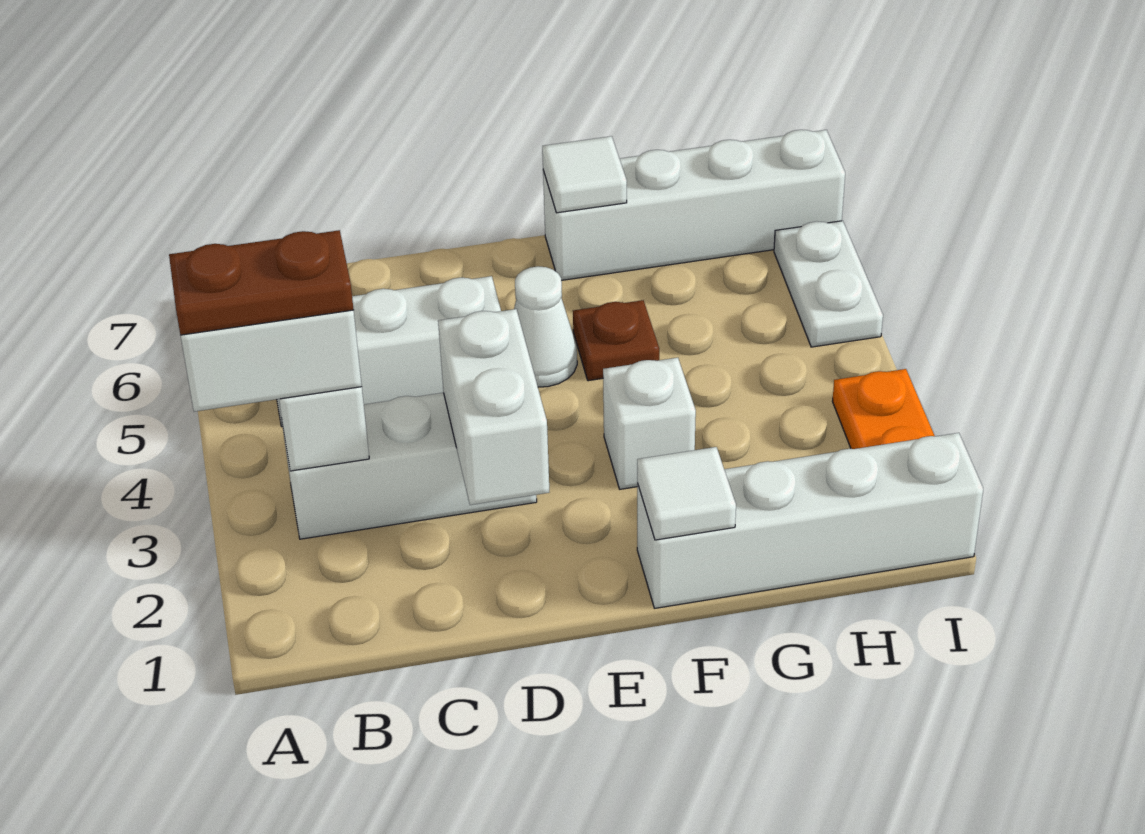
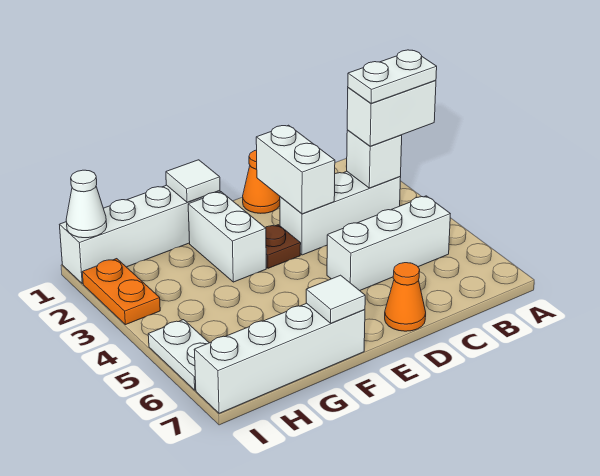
brown plate A3:B3 level 4 -> white plate A3:B3 level 4
none -> orange cone D1 level 1
none -> orange cone D7 level 1
white cone E5 level 1 -> white cone I1 level 2
white brick F3 level 1 -> white brick F2:F3 level 1
brown plate F5 level 1 -> brown plate E3 level 1

